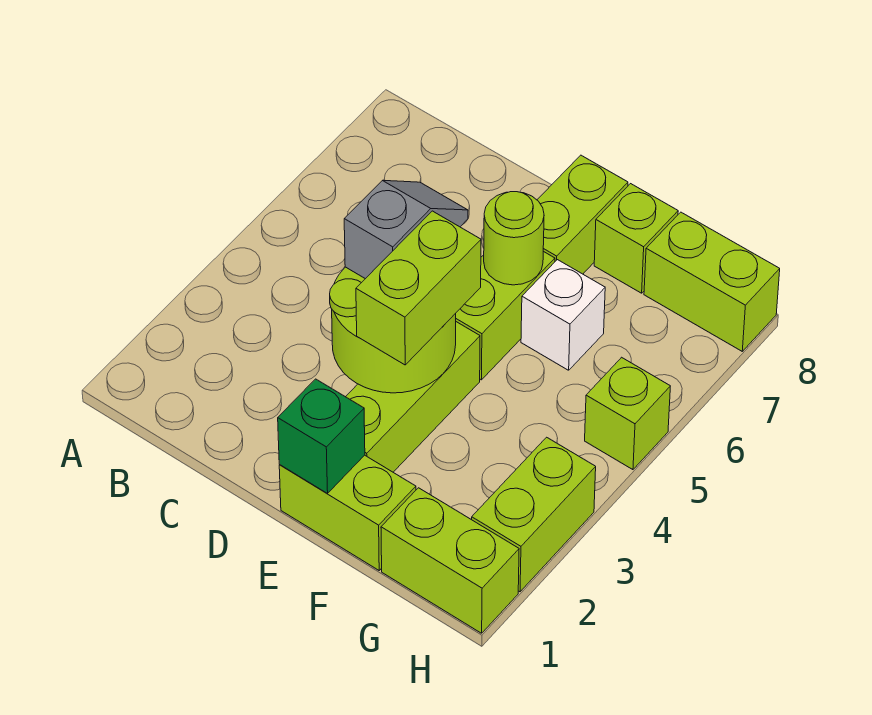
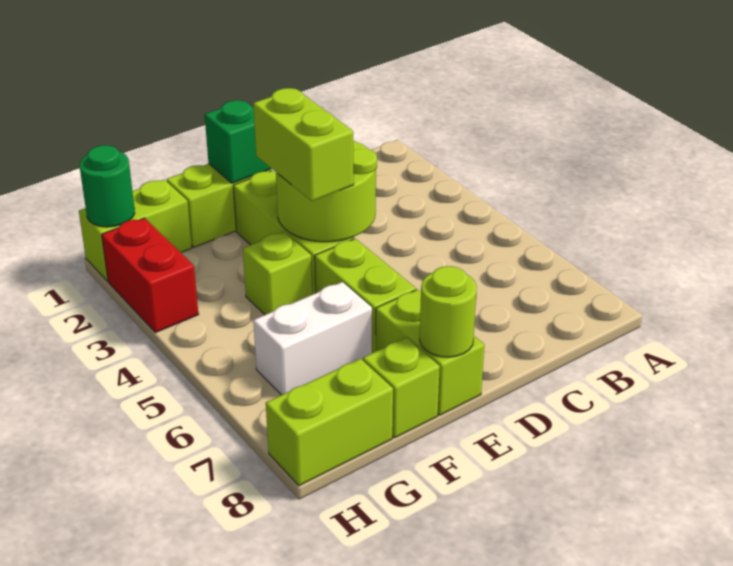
grey slope D4:D5 level 3 top 4 -> none
lime round brick E6 level 2 -> lime round brick E8 level 2
white brick F6 level 1 -> white brick F6:G6 level 1
none -> green round brick H1 level 2
lime brick H2:H3 level 1 -> red brick H2:H3 level 1
lime brick H5 level 1 -> lime brick F4 level 1

